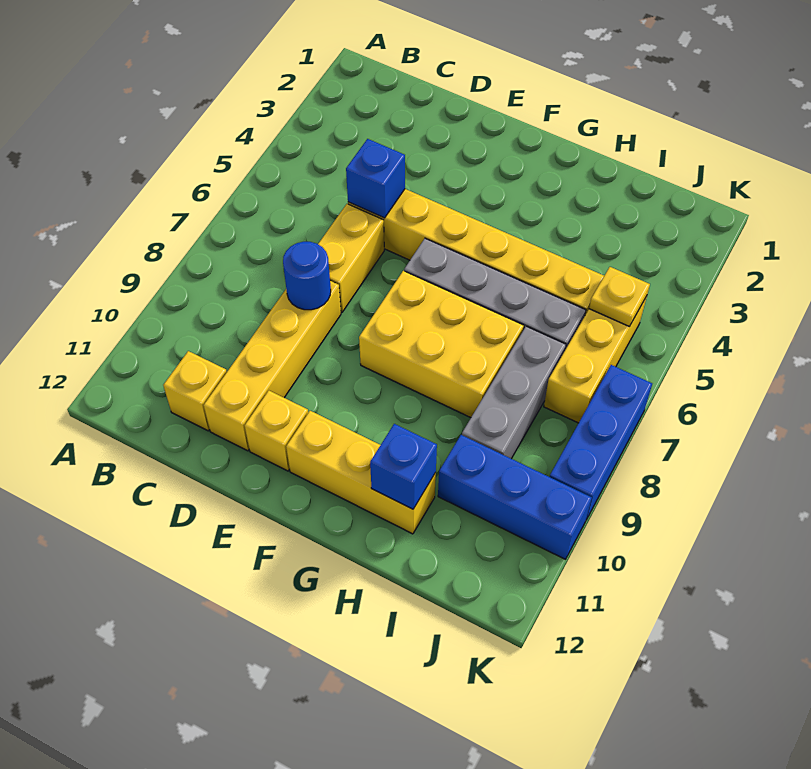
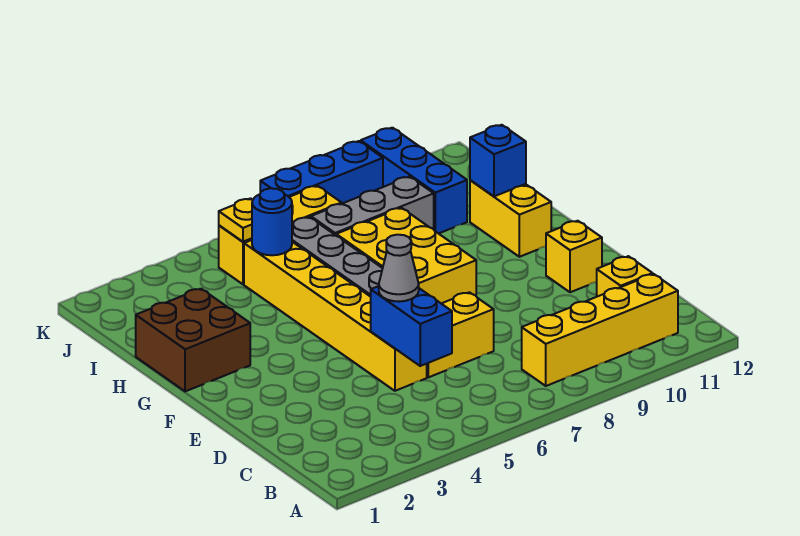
blue brick D5 level 2 -> blue brick C5:D5 level 2
none -> grey cone D5 level 3
yellow brick D8:D11 level 1 -> yellow brick B8:B11 level 1
blue round brick D8 level 2 -> blue round brick I5 level 2
yellow brick F11:H11 level 1 -> yellow brick G11:H11 level 1
none -> brown brick G1:H2 level 1

